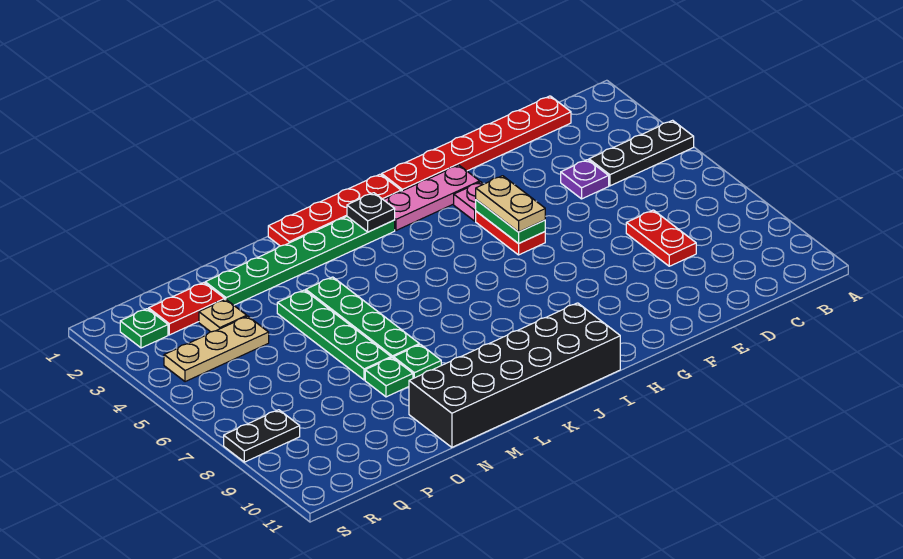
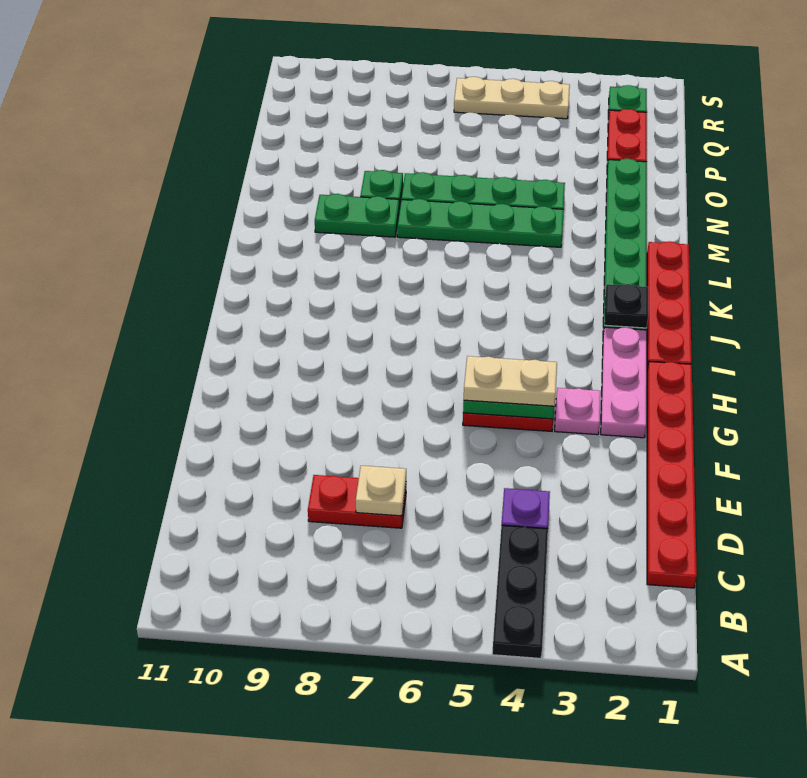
black brick I10:N11 level 1 -> none
green plate M8 level 1 -> green plate M8:M9 level 1
tan plate P3 level 1 -> tan plate D7 level 2
tan plate P4:R4 level 1 -> tan plate R4:R6 level 1
black plate R8:S8 level 1 -> none

